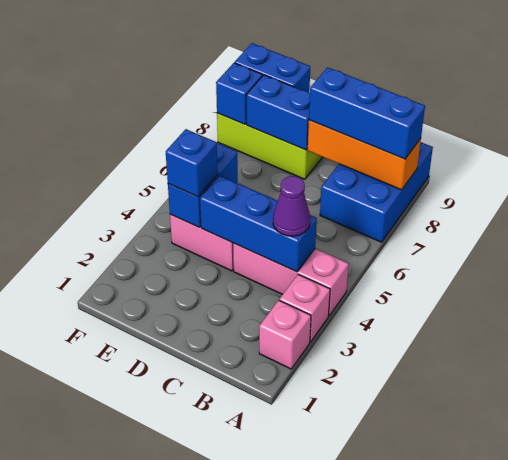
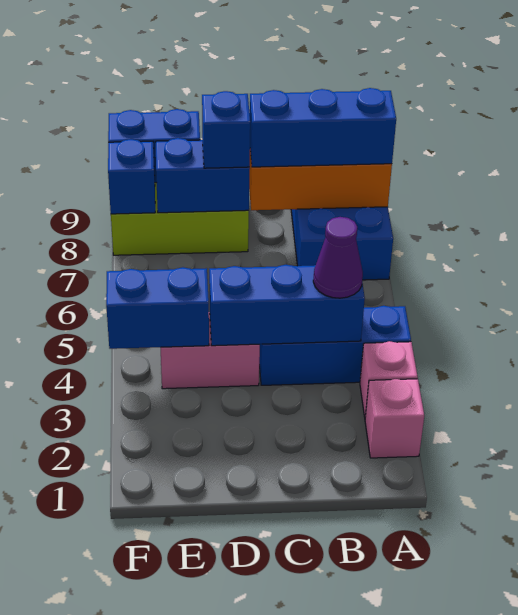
pink brick A4:C4 level 1 -> blue brick A4:C4 level 1
blue brick E4:E5 level 2 -> blue brick E4:F4 level 2
blue brick E4 level 3 -> blue brick D8 level 3

